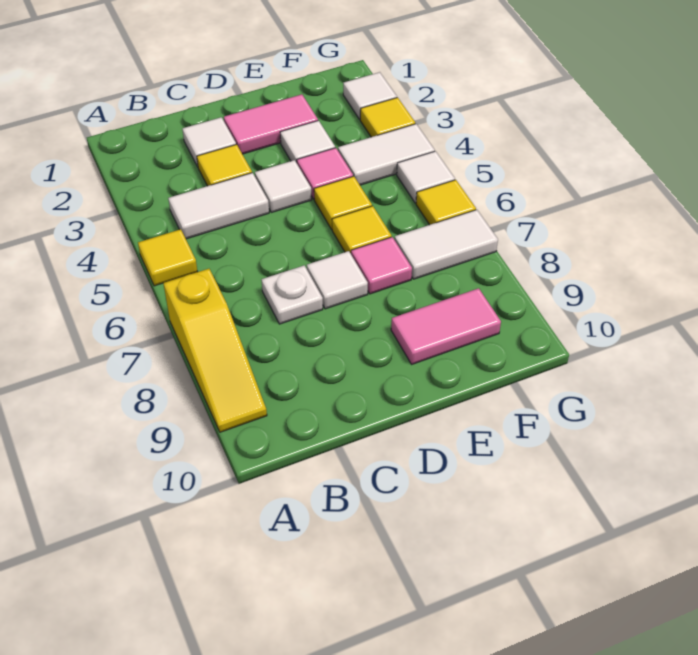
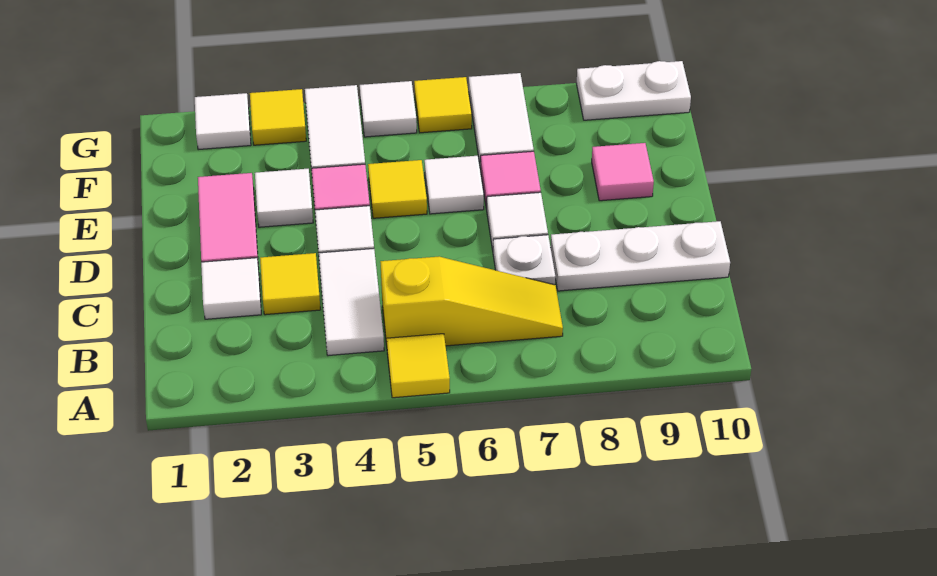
yellow slope A7:A9 level 1 top 7 -> yellow slope B5:B7 level 1 top 5
none -> white plate C8:C10 level 1
yellow tile E6 level 1 -> white tile E6 level 1
pink tile E9:F9 level 1 -> pink tile E9 level 1
none -> white plate G9:G10 level 1

